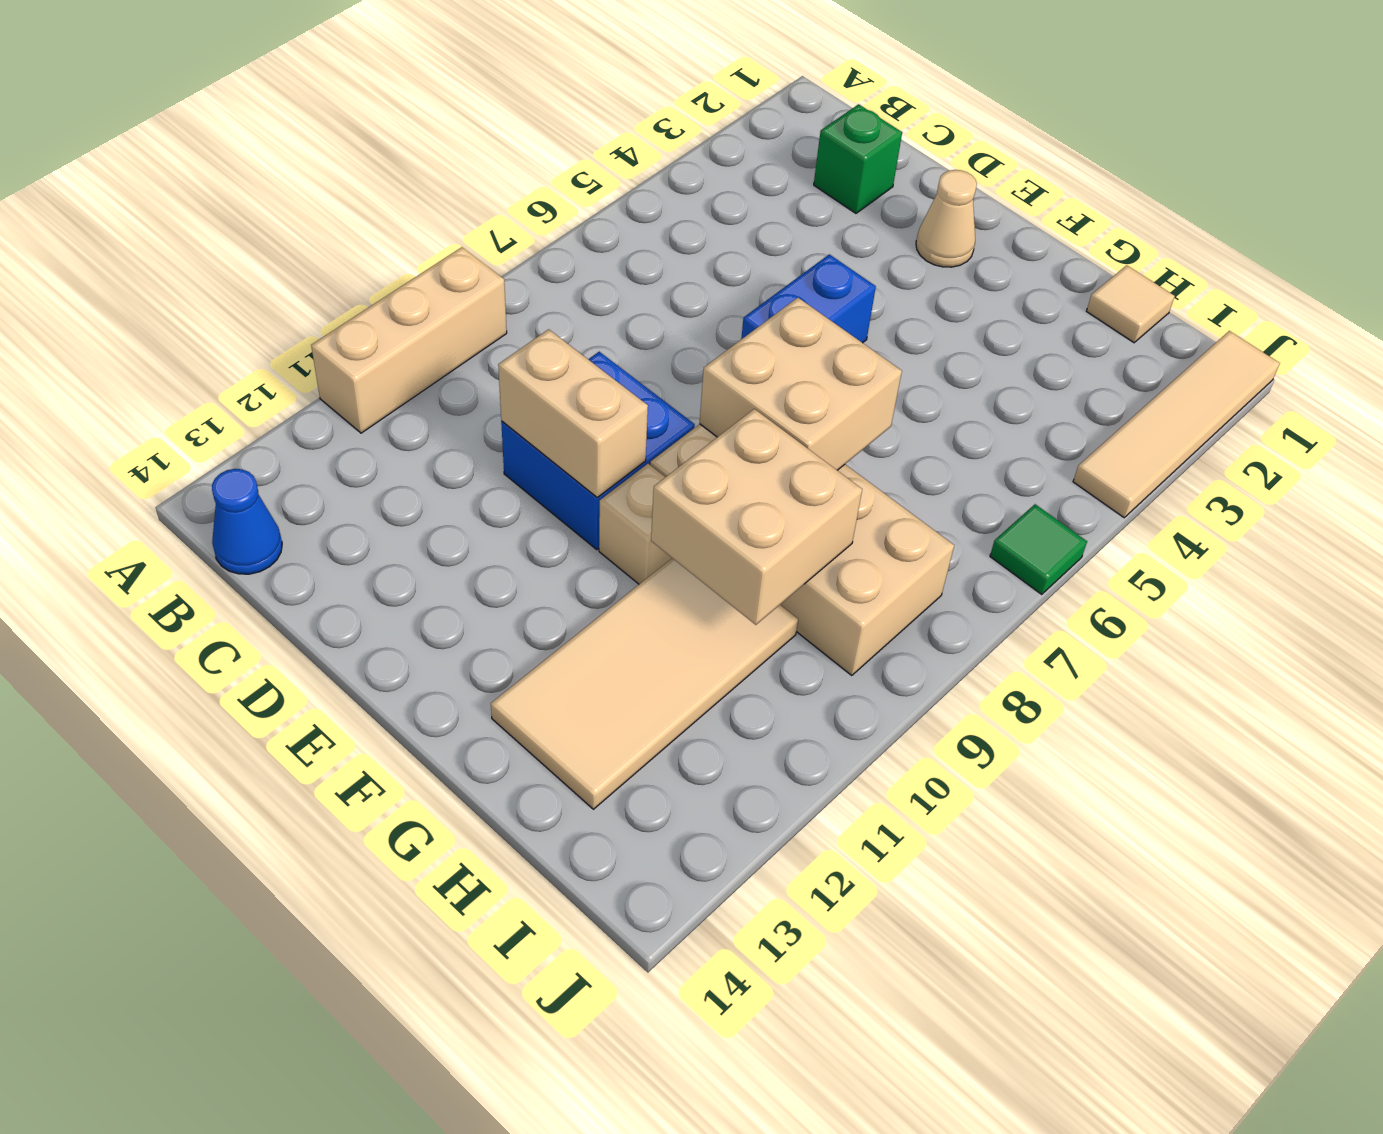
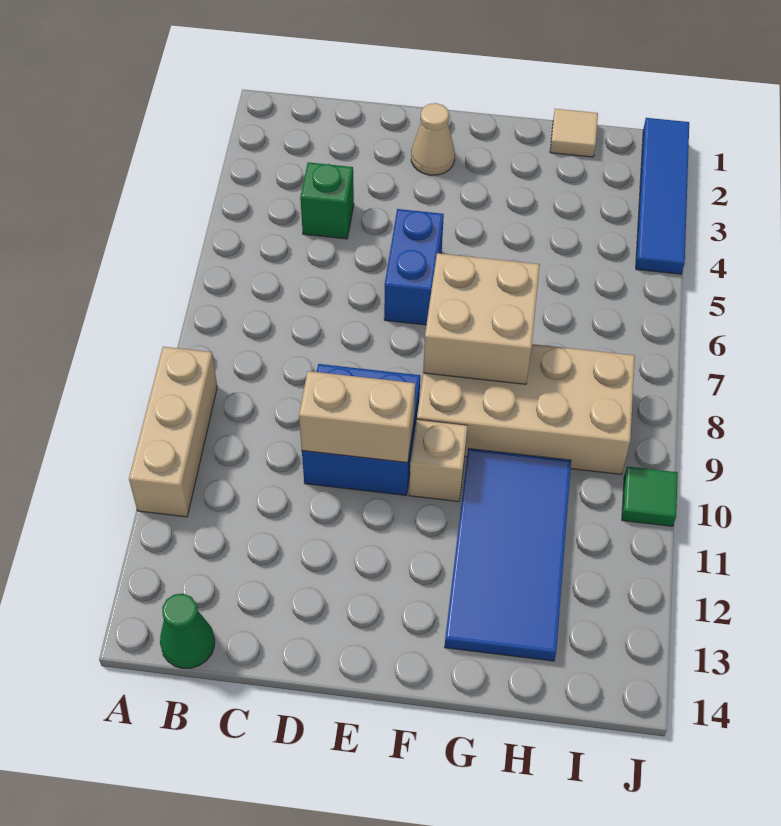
blue cone B14 level 1 -> green cone B14 level 1
green brick C2 level 1 -> green brick C4 level 1
tan brick G9:H10 level 2 -> none
tan tile G10:H13 level 1 -> blue tile G10:H13 level 1
tan tile J1:J4 level 1 -> blue tile J1:J4 level 1
green tile J6 level 1 -> green tile J10 level 1

